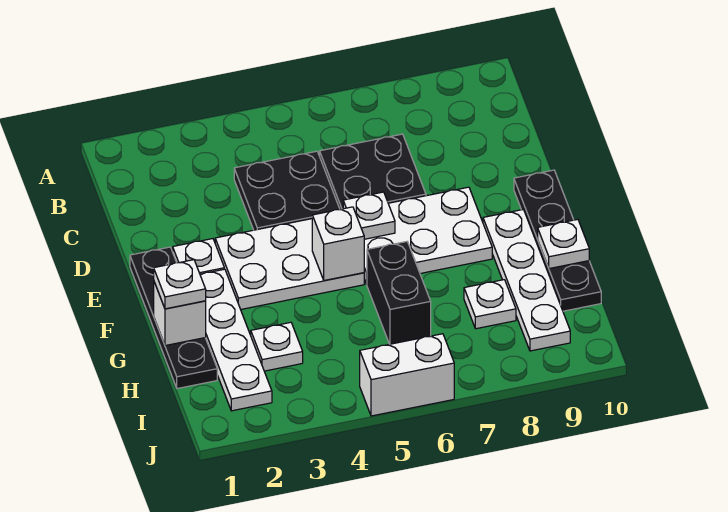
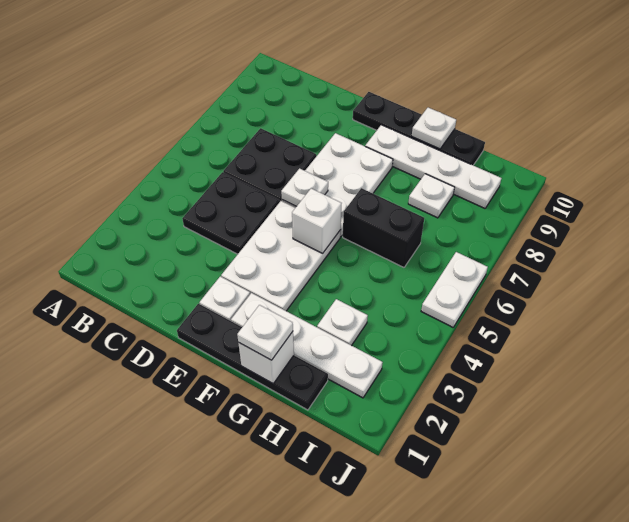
white brick J5:J6 level 1 -> white plate J5:J6 level 1

